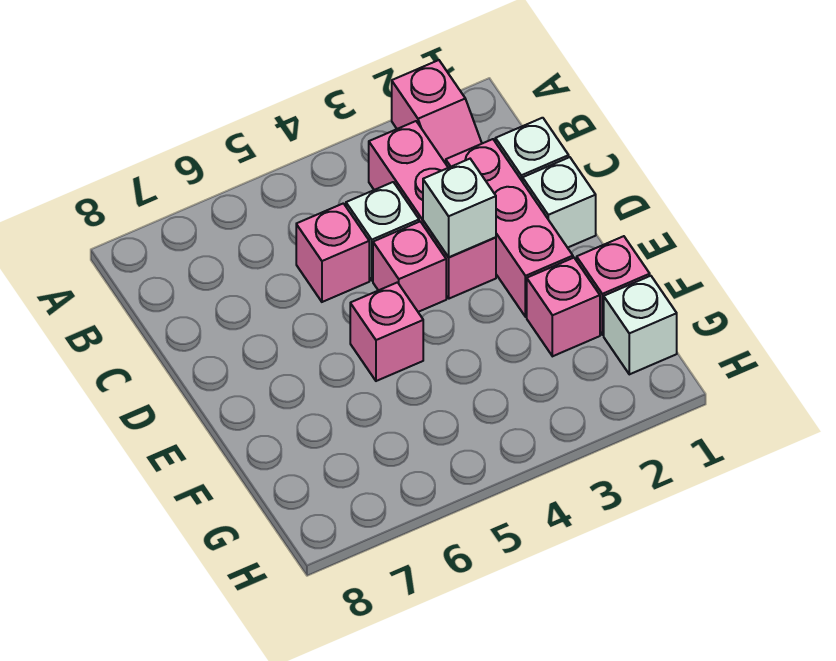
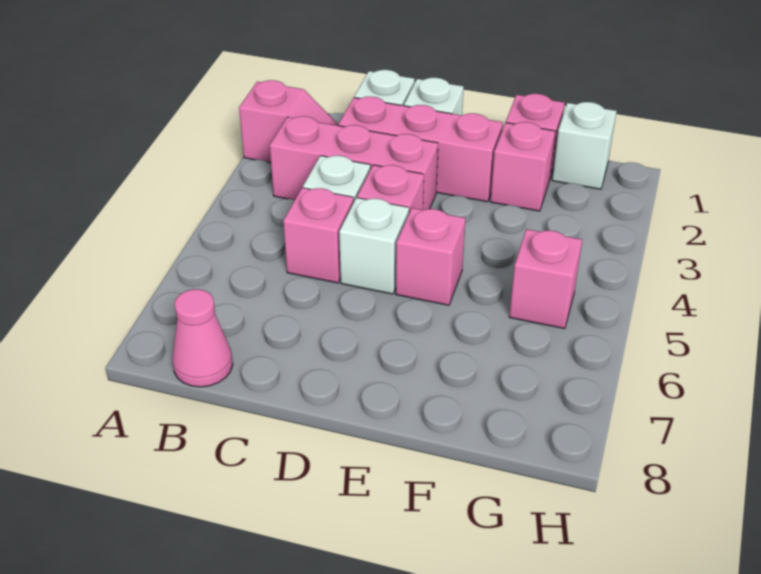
none -> pink cone B8 level 1
white brick D3 level 2 -> white brick D5 level 1
none -> pink brick G5 level 1

